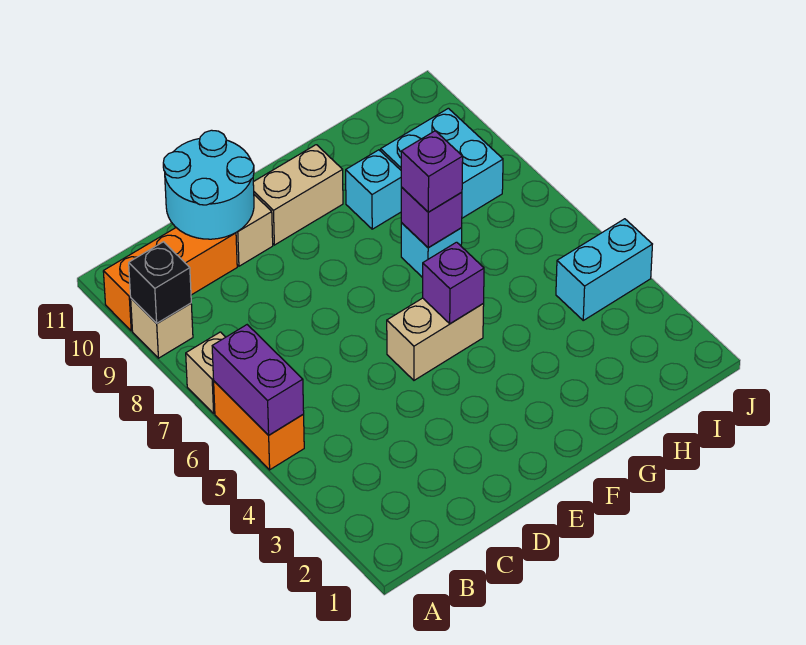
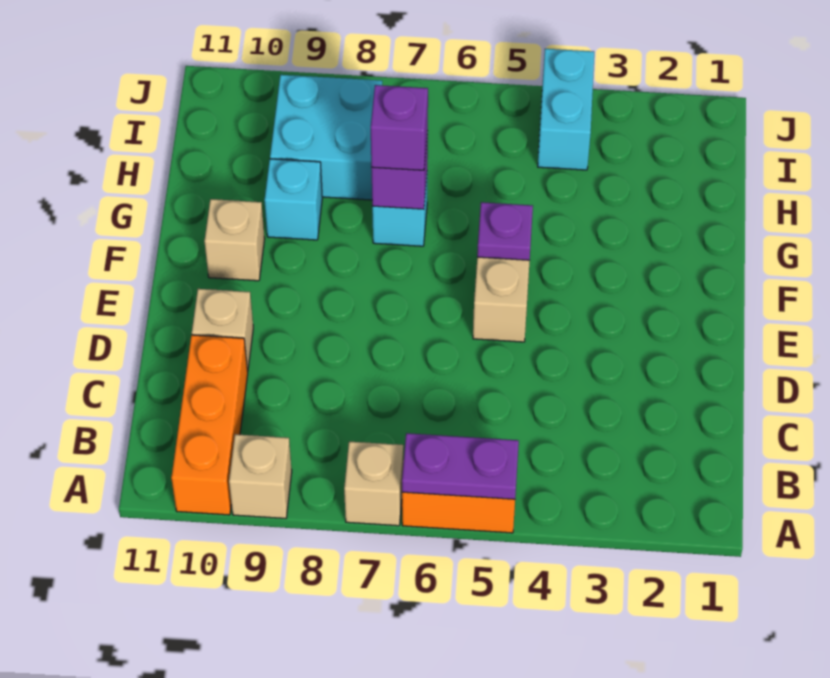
purple brick A5:A6 level 2 -> purple plate A5:A6 level 2
black brick A9 level 2 -> none
cyan round brick C10:D11 level 2 -> none
tan brick E10:F10 level 1 -> tan brick F10 level 1
purple brick F5 level 2 -> purple plate F5 level 2

